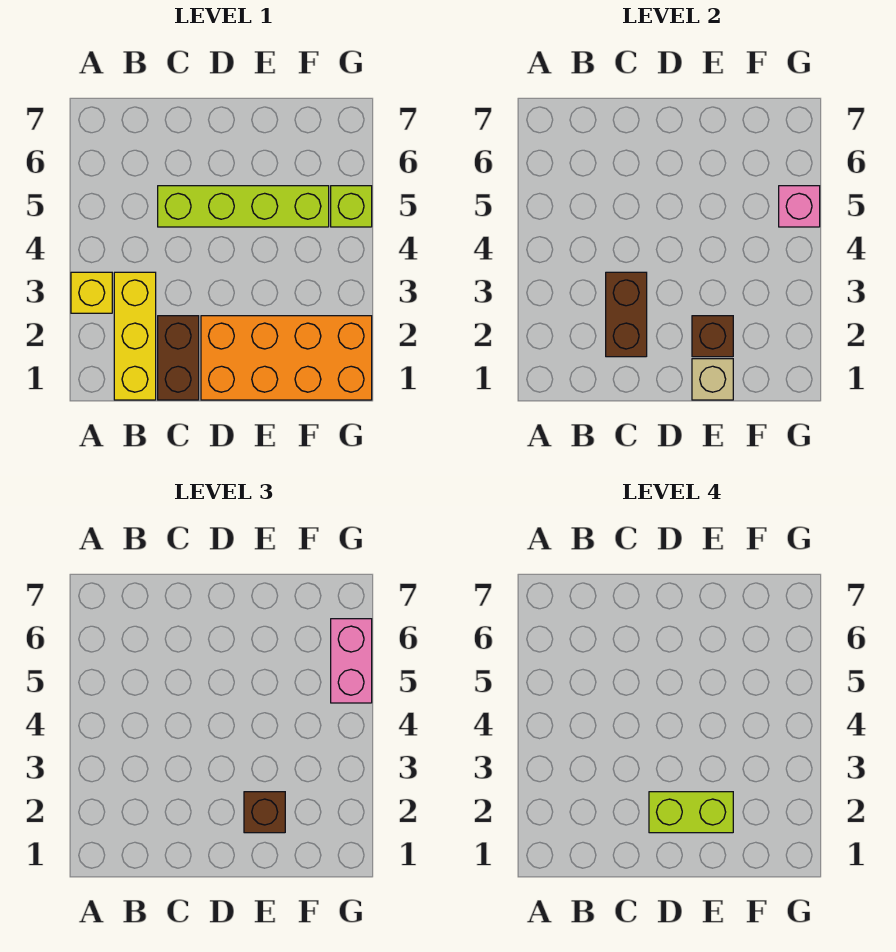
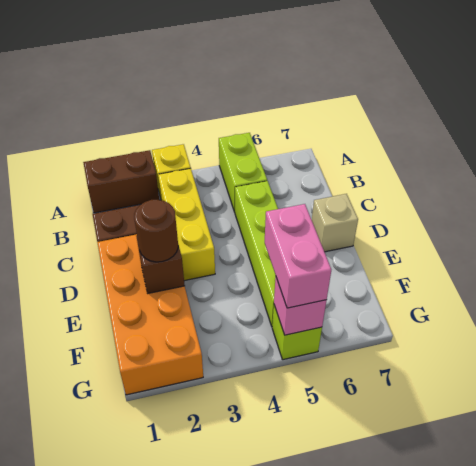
yellow brick B1:B3 level 1 -> yellow brick B3:D3 level 1
brown brick C2:C3 level 2 -> brown brick A1:A2 level 1
lime brick D2:E2 level 4 -> lime brick A5:B5 level 1
tan brick E1 level 2 -> tan brick D7 level 1
brown brick E2 level 3 -> brown round brick E2 level 3
pink brick G5:G6 level 3 -> pink brick F5:G5 level 3

